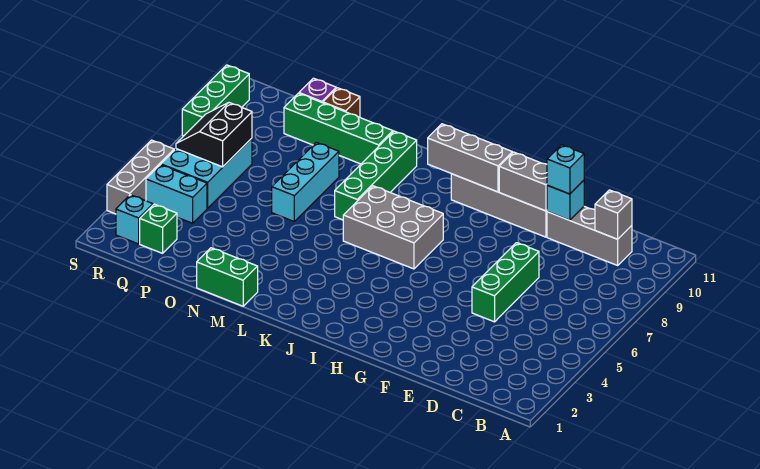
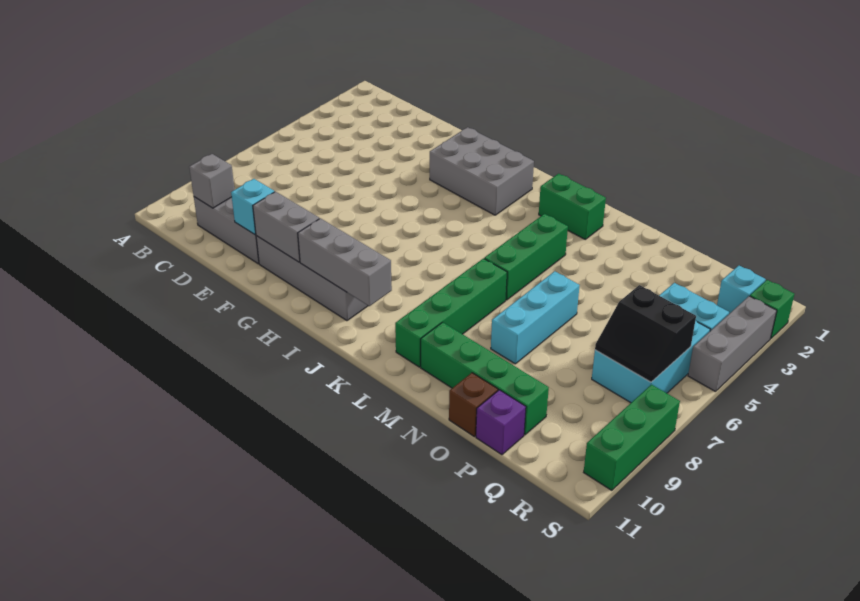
green brick E5:E7 level 1 -> green brick L4:L6 level 1
cyan brick E10 level 3 -> none
grey brick I6:K7 level 1 -> grey brick G2:I3 level 1
green brick M1:N1 level 1 -> green brick K2:L2 level 1
green brick Q2 level 1 -> green brick S2 level 1
black slope Q6:R7 level 2 top Q -> black slope Q6:R7 level 2 top 6

